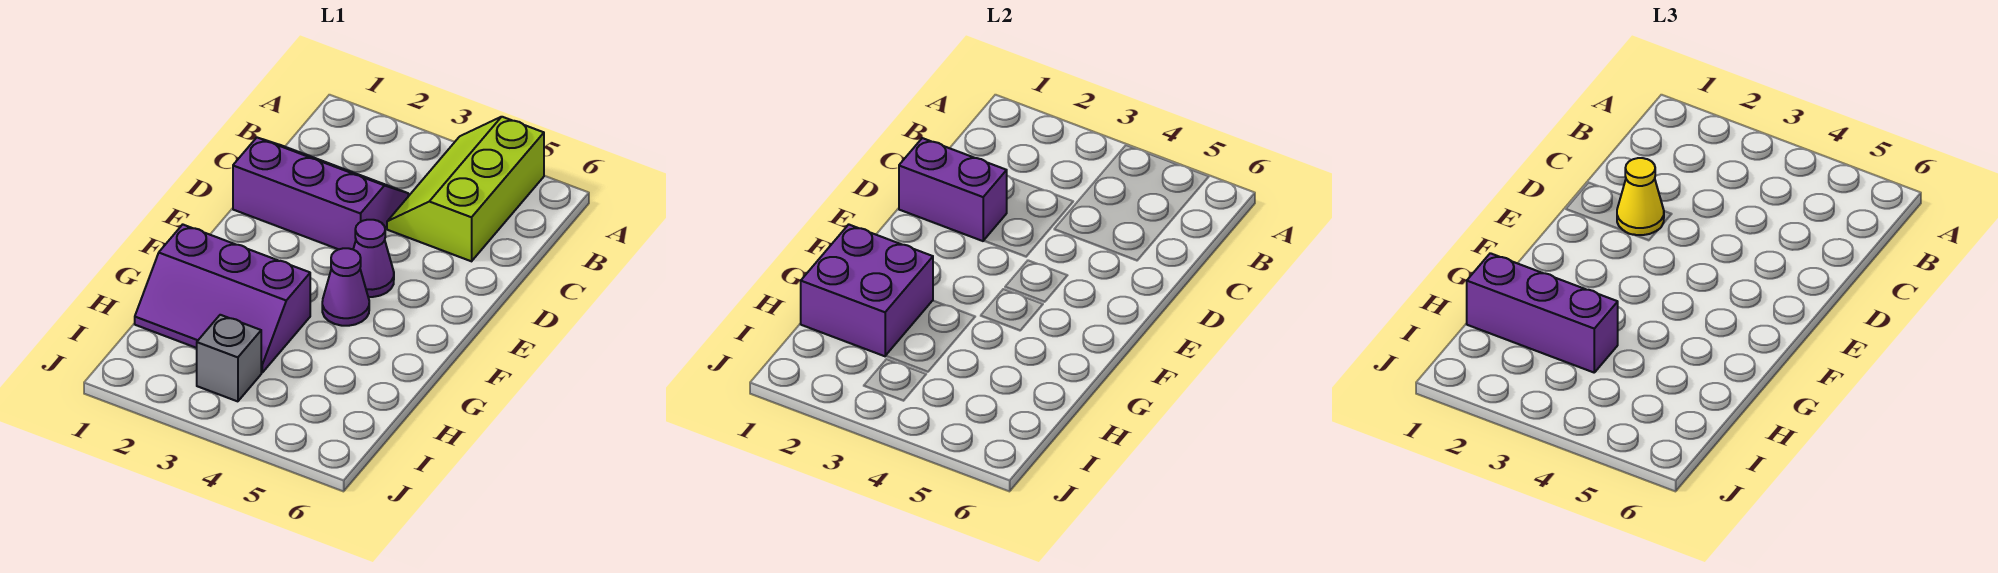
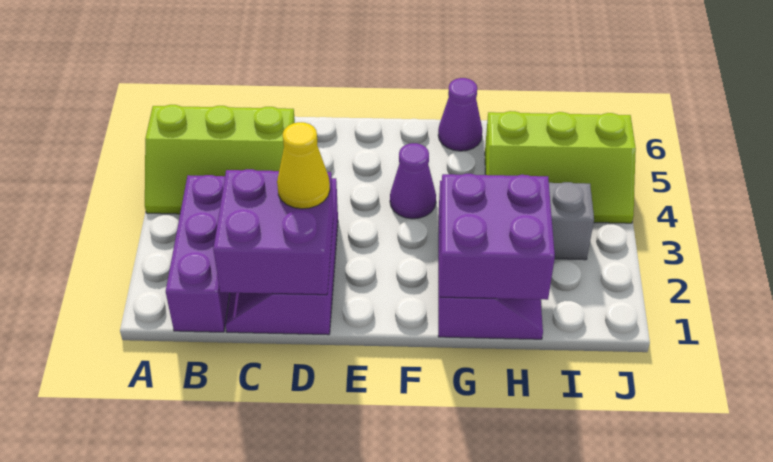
purple brick D1:D2 level 2 -> purple brick C1:D2 level 2
purple cone E4 level 1 -> purple cone G6 level 1
purple brick H1:H3 level 3 -> purple brick B1:B3 level 1
none -> lime slope H4:J5 level 1 top 5

